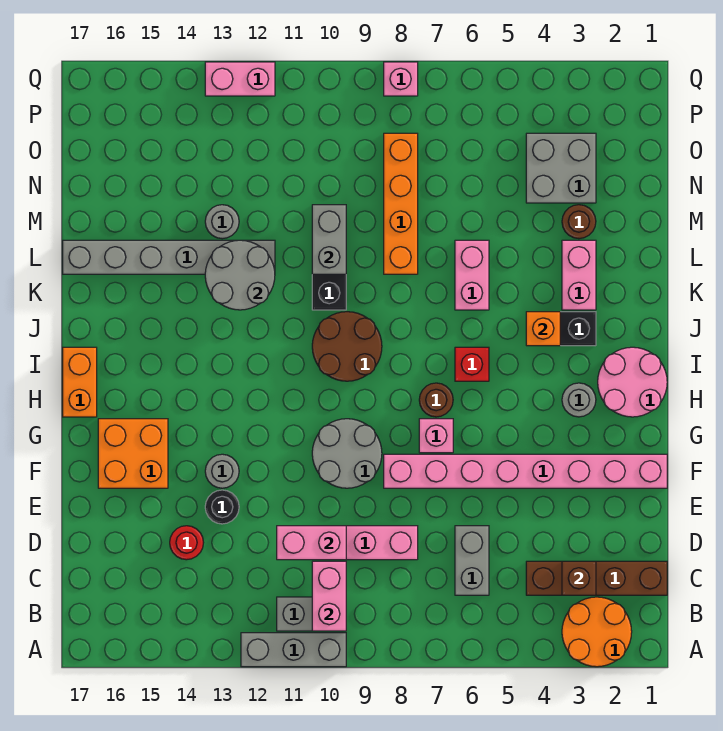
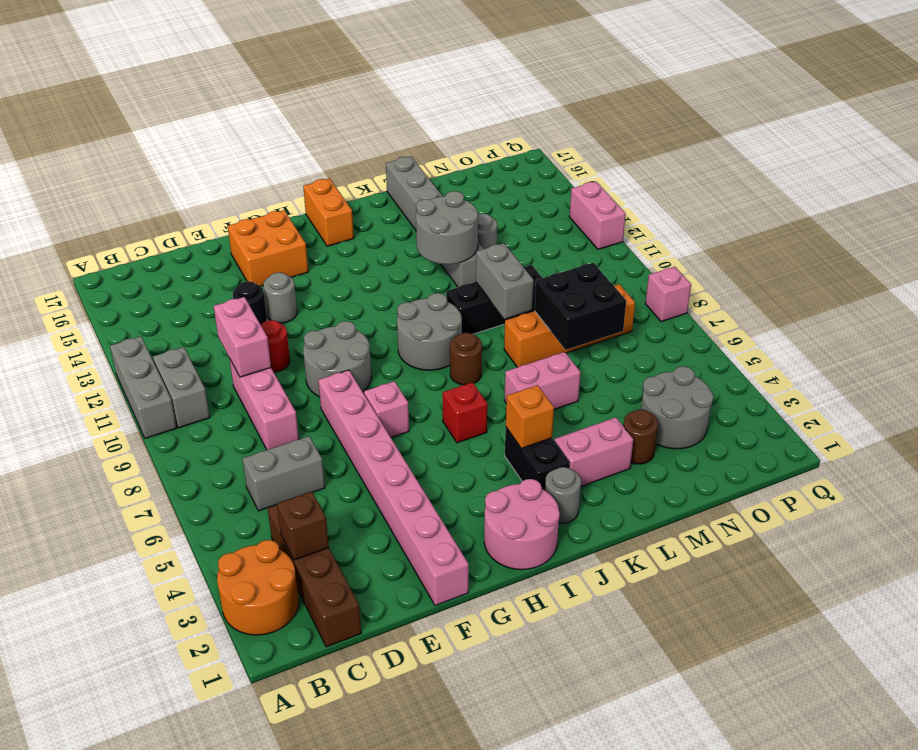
pink brick B10:C10 level 2 -> none
red round brick D14 level 1 -> red round brick E11 level 1
grey round brick H3 level 1 -> grey round brick J2 level 1
brown round brick H7 level 1 -> brown round brick J8 level 1
orange brick H17:I17 level 1 -> orange brick I16:I17 level 1
brown round brick I9:J10 level 1 -> grey round brick I9:J10 level 1
grey brick L10:M10 level 2 -> grey brick L9:L10 level 2
none -> black brick M7:N8 level 2
grey brick N3:O4 level 1 -> grey round brick N3:O4 level 1

